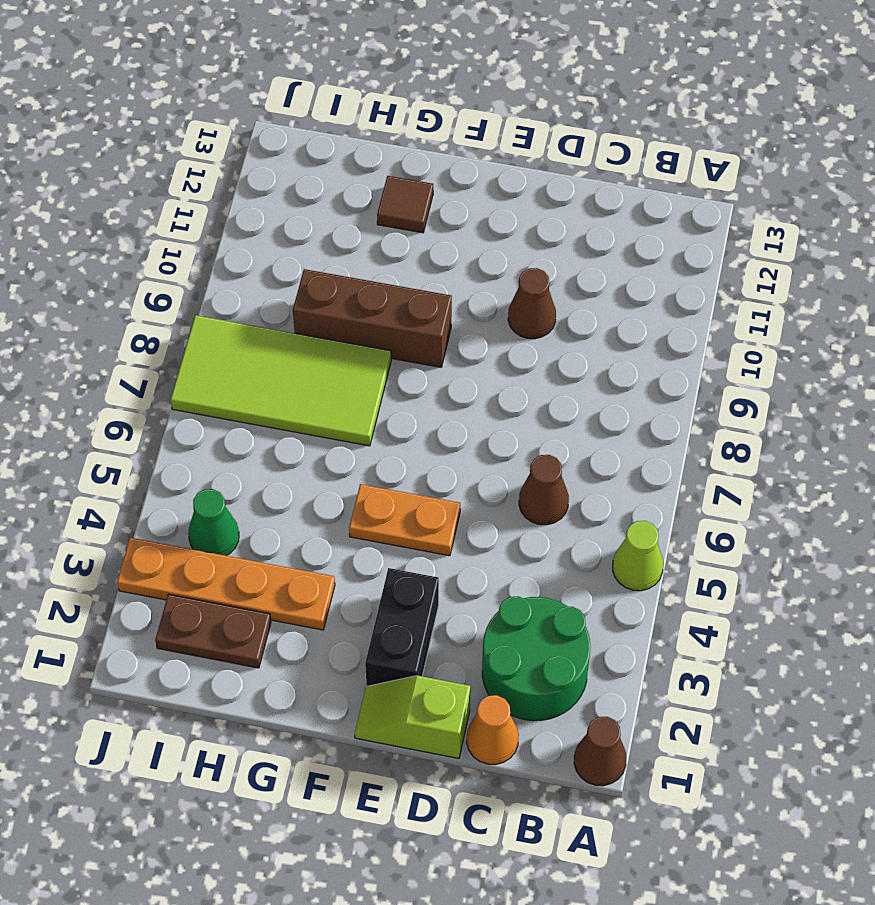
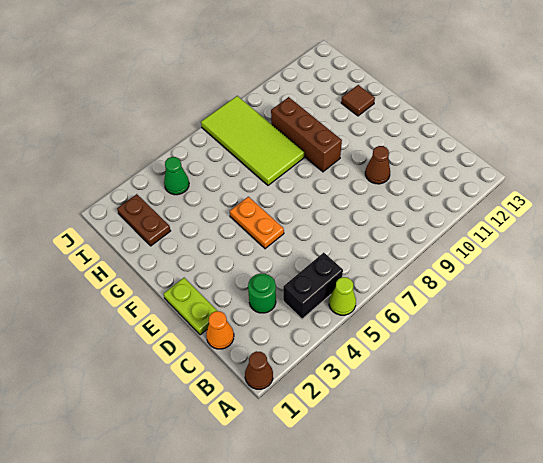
green round brick B2:C3 level 1 -> green round brick C3 level 1
brown cone C6 level 1 -> none
lime slope D1:E1 level 1 top D -> lime plate D1:E1 level 1
black brick E2:E3 level 1 -> black brick B4:B5 level 1
orange plate G3:J3 level 1 -> none

